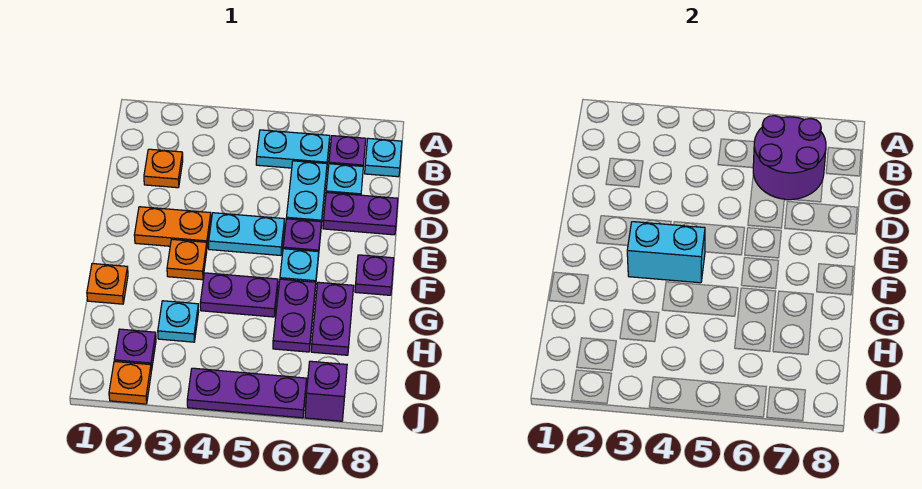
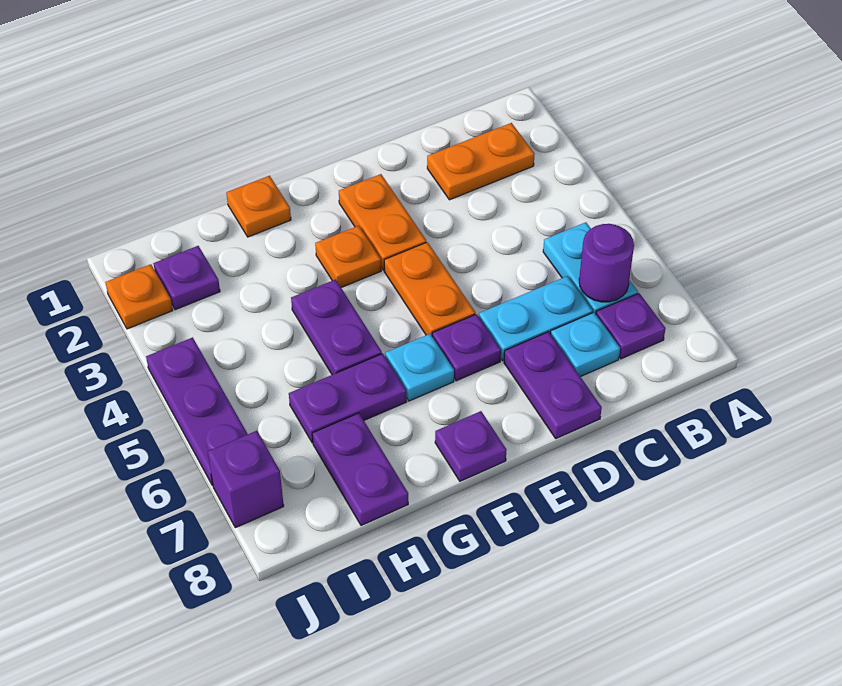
purple round brick B6:C7 level 2 -> purple round brick B6 level 2
cyan plate B8 level 1 -> none
orange plate C2 level 1 -> orange plate B2:C2 level 1
cyan plate E4:E5 level 1 -> orange plate E4:E5 level 1
cyan brick F3:F4 level 2 -> none
purple plate G7:H7 level 1 -> purple plate H7:H8 level 1
cyan plate H3 level 1 -> none

